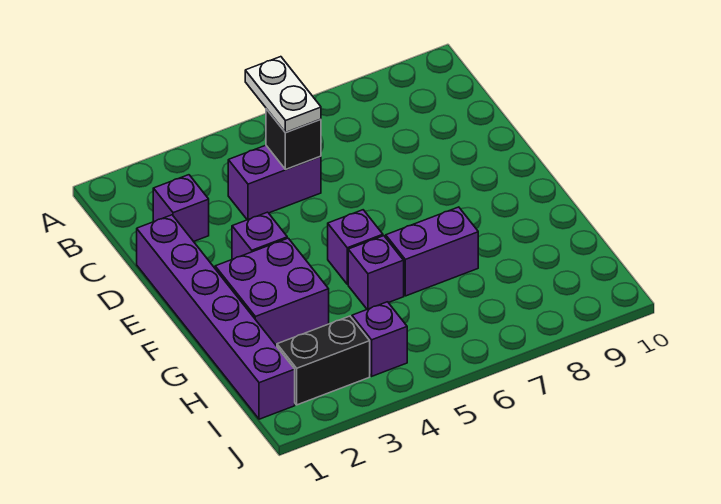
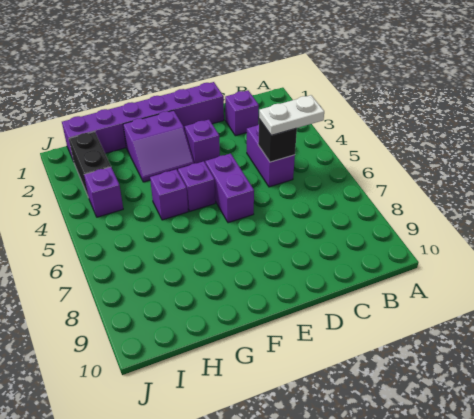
purple brick F2:G3 level 1 -> purple slope F2:G3 level 1 top 2
purple brick G6:G7 level 1 -> purple brick E5:E6 level 1

